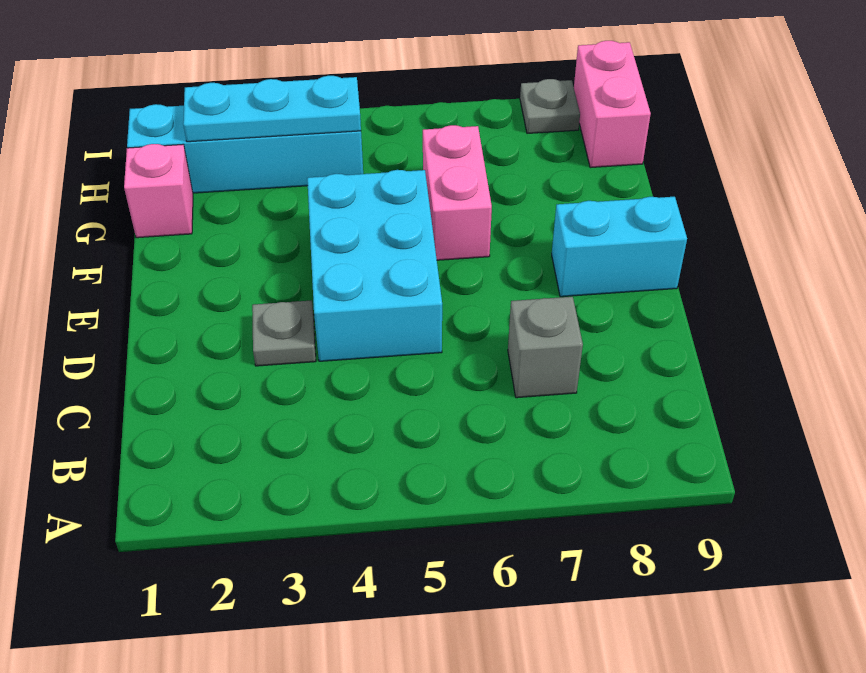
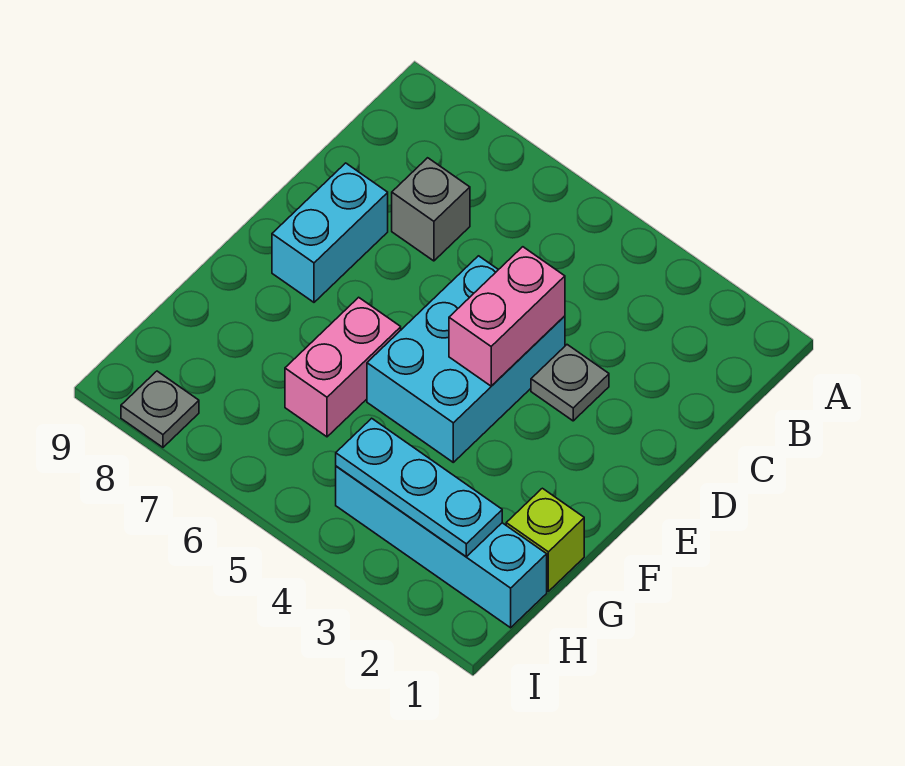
cyan brick E8:E9 level 1 -> cyan brick D8:E8 level 1
pink brick G1 level 1 -> lime brick G1 level 1
pink brick H9:I9 level 1 -> pink brick D4:E4 level 2

